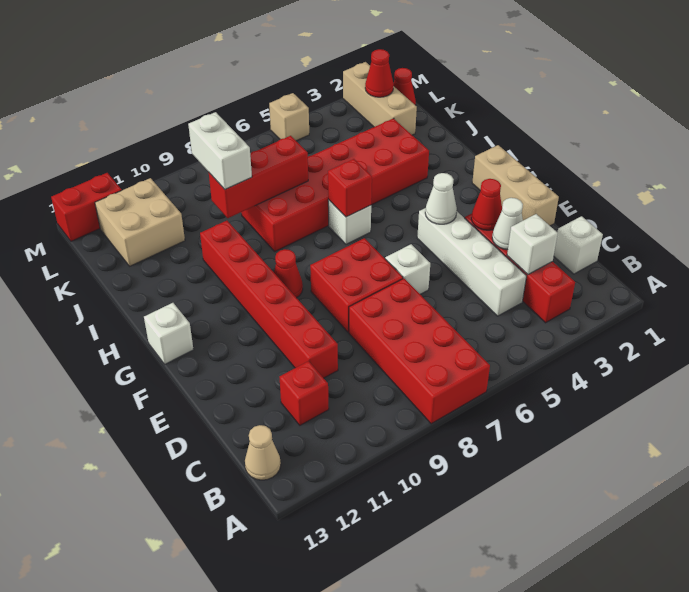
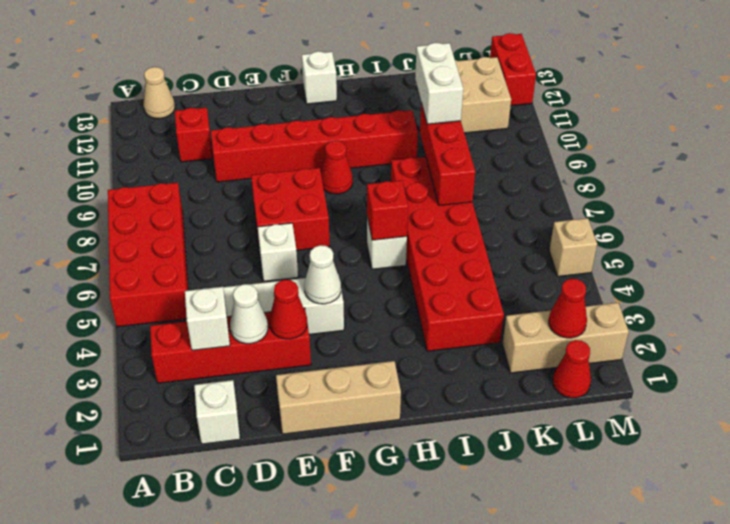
red brick A7:D8 level 1 -> red brick A5:B8 level 1
white brick J9:K9 level 3 -> white brick J9:J10 level 3

